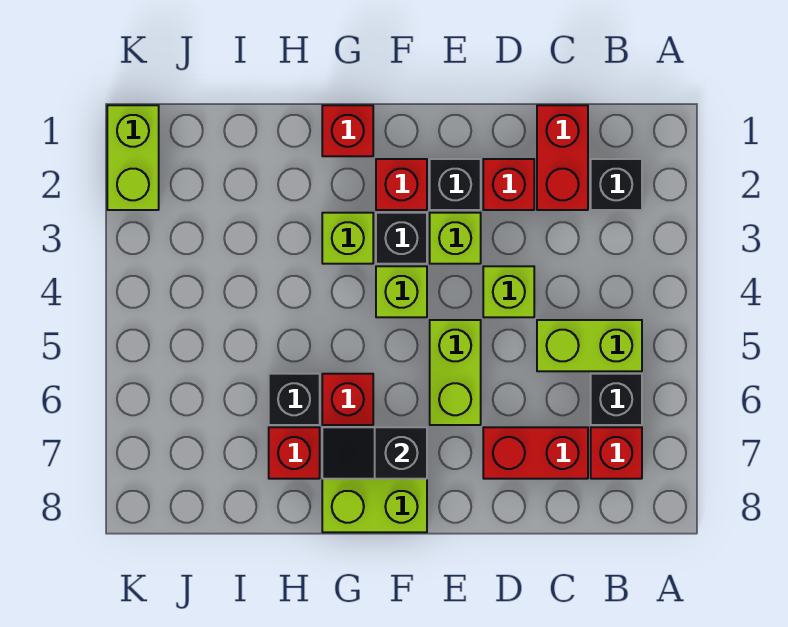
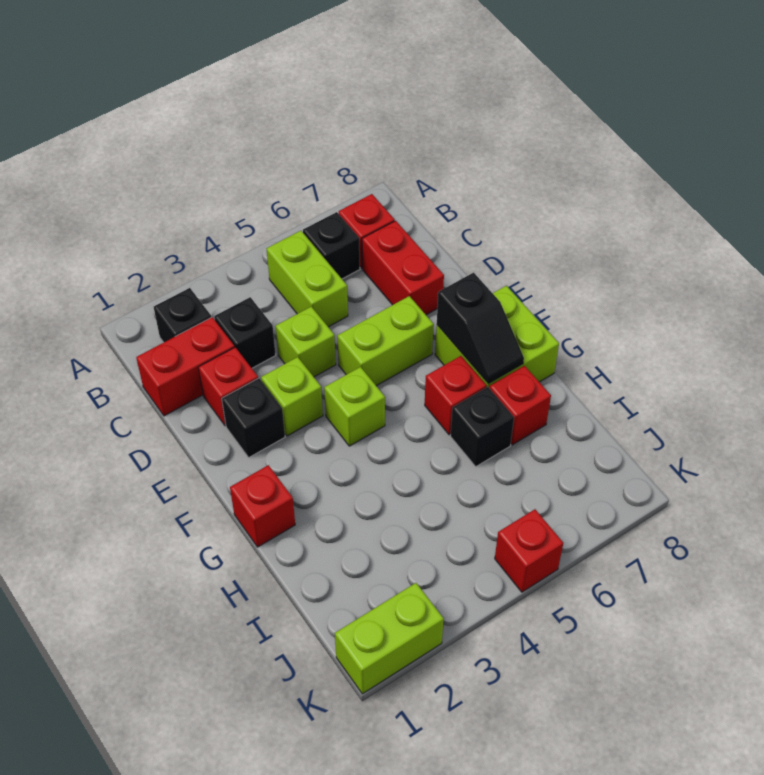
red brick F2 level 1 -> red brick K5 level 1
black brick F3 level 1 -> black brick C3 level 1
lime brick G3 level 1 -> none

